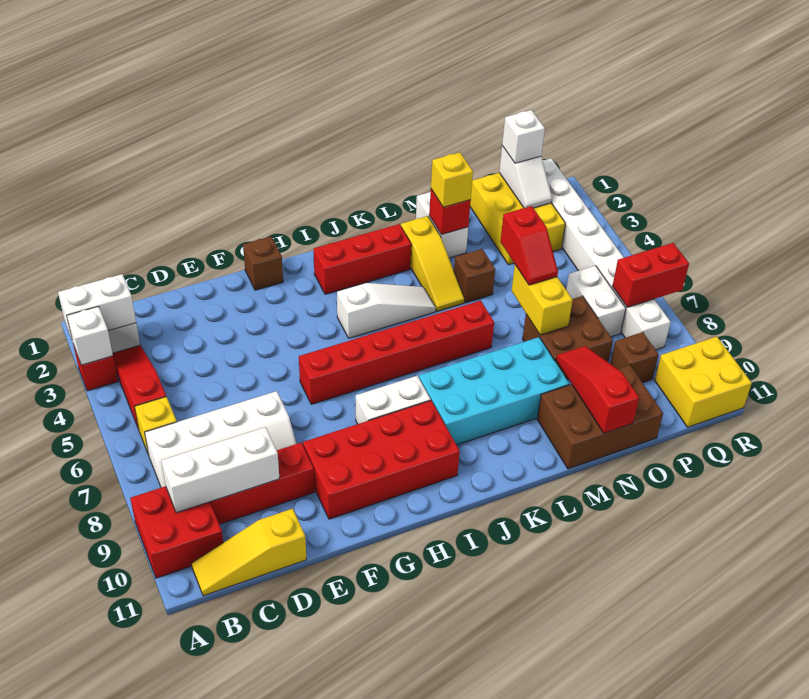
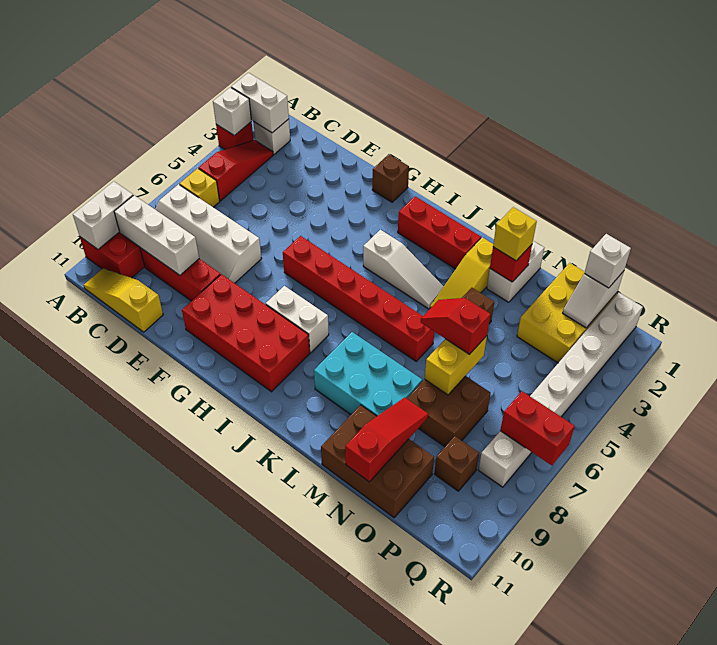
cyan brick J8:M9 level 1 -> cyan brick K8:M9 level 1
red slope N5:N6 level 3 top 5 -> red slope M6:N6 level 3 top N
white brick P6:P7 level 1 -> white brick A9:A10 level 2
yellow brick Q10:R11 level 1 -> none

